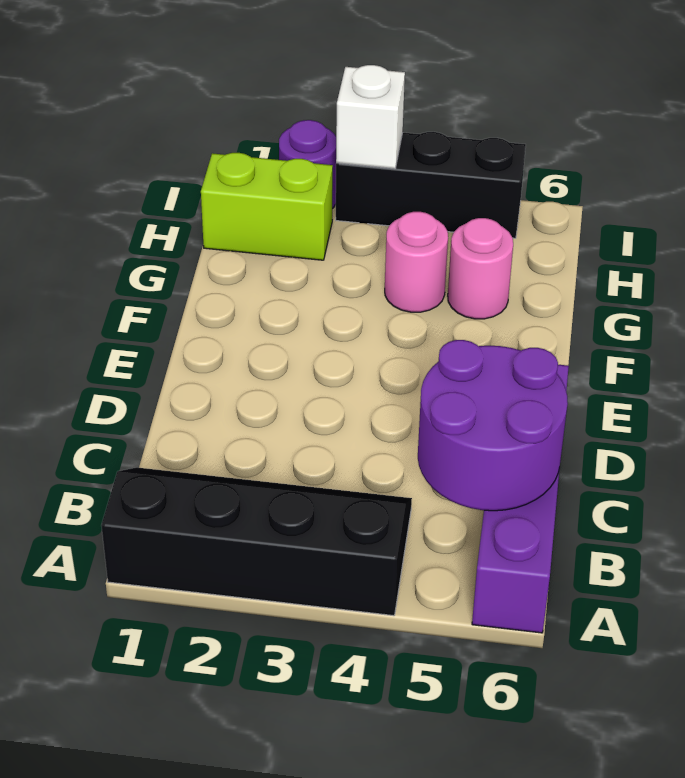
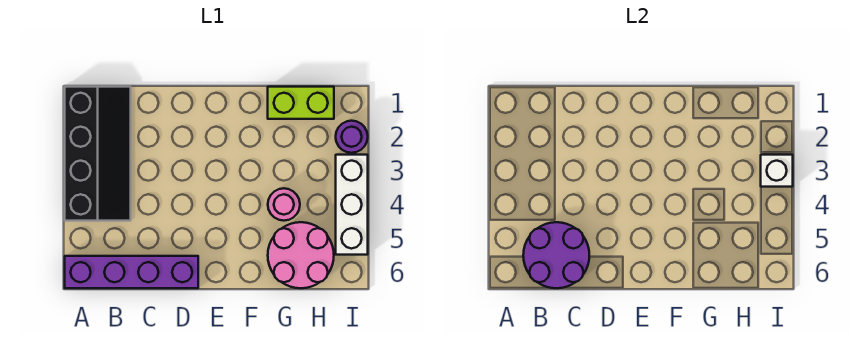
pink round brick G5 level 1 -> pink round brick G5:H6 level 1
lime brick H1:H2 level 1 -> lime brick G1:H1 level 1
black brick I3:I5 level 1 -> white brick I3:I5 level 1

